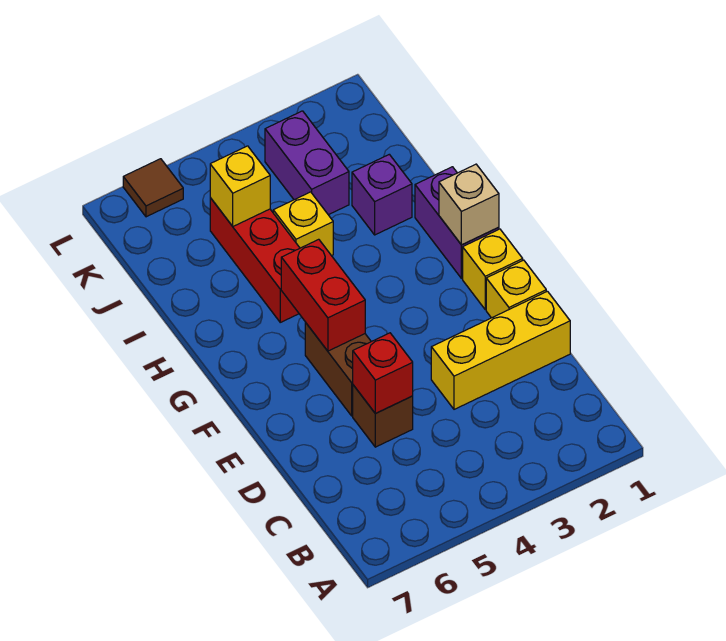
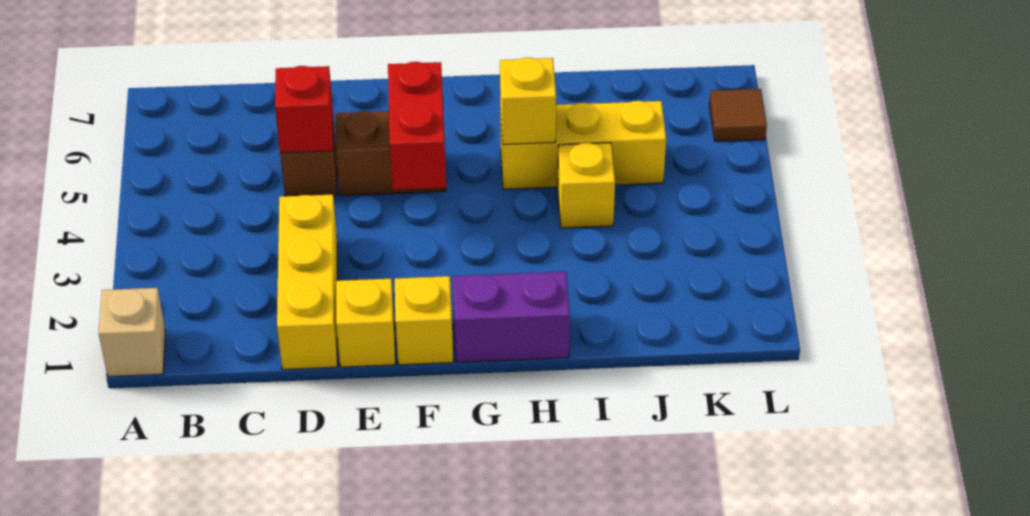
red brick F5:G5 level 2 -> red brick F4:F5 level 2
tan brick G1 level 2 -> tan brick A1 level 1
red brick H5:J5 level 1 -> yellow brick H5:J5 level 1
purple brick I2 level 1 -> none
purple brick J3:K3 level 1 -> none
yellow brick J5 level 2 -> yellow brick H5 level 2

